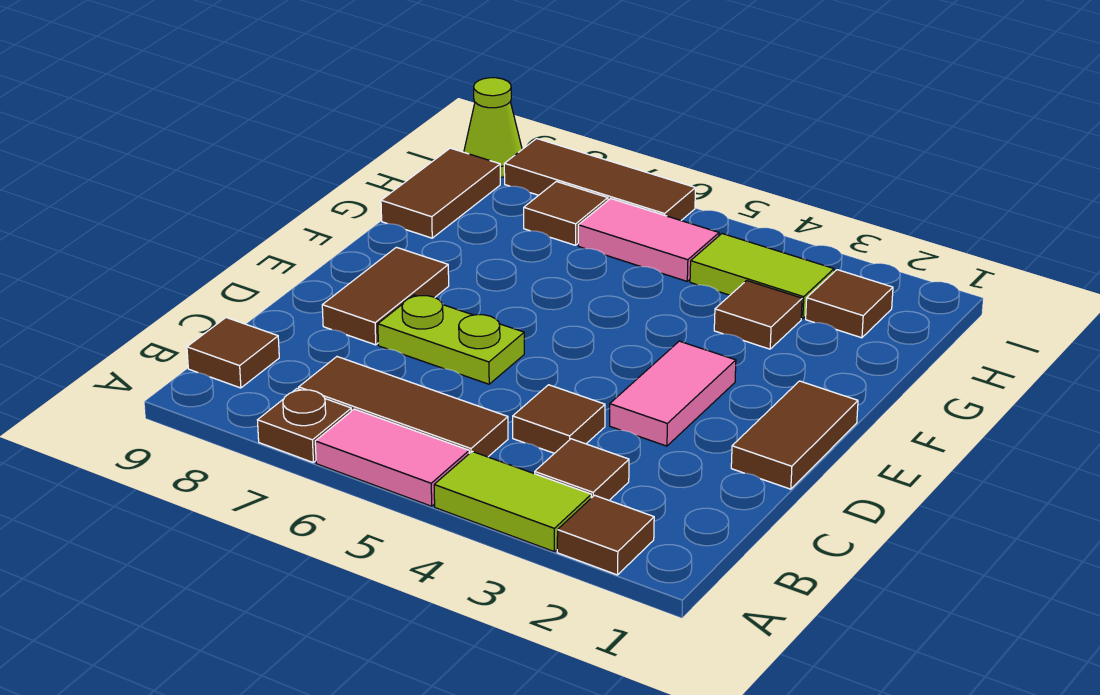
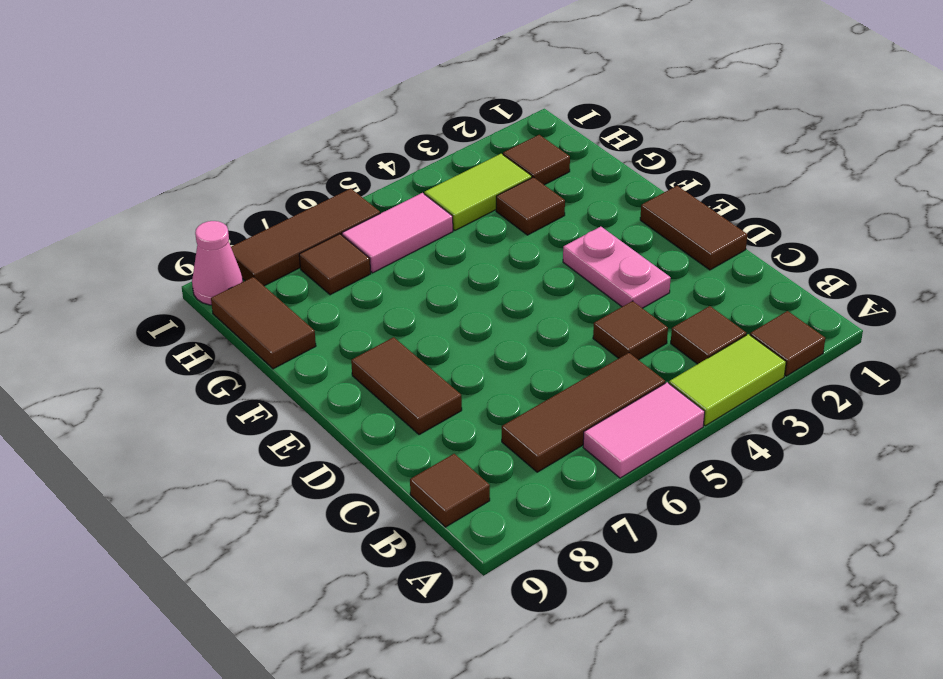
brown plate A7 level 1 -> none
pink tile D3:E3 level 1 -> pink plate D3:E3 level 1
lime plate D6:D7 level 1 -> none
lime cone I9 level 1 -> pink cone I9 level 1

